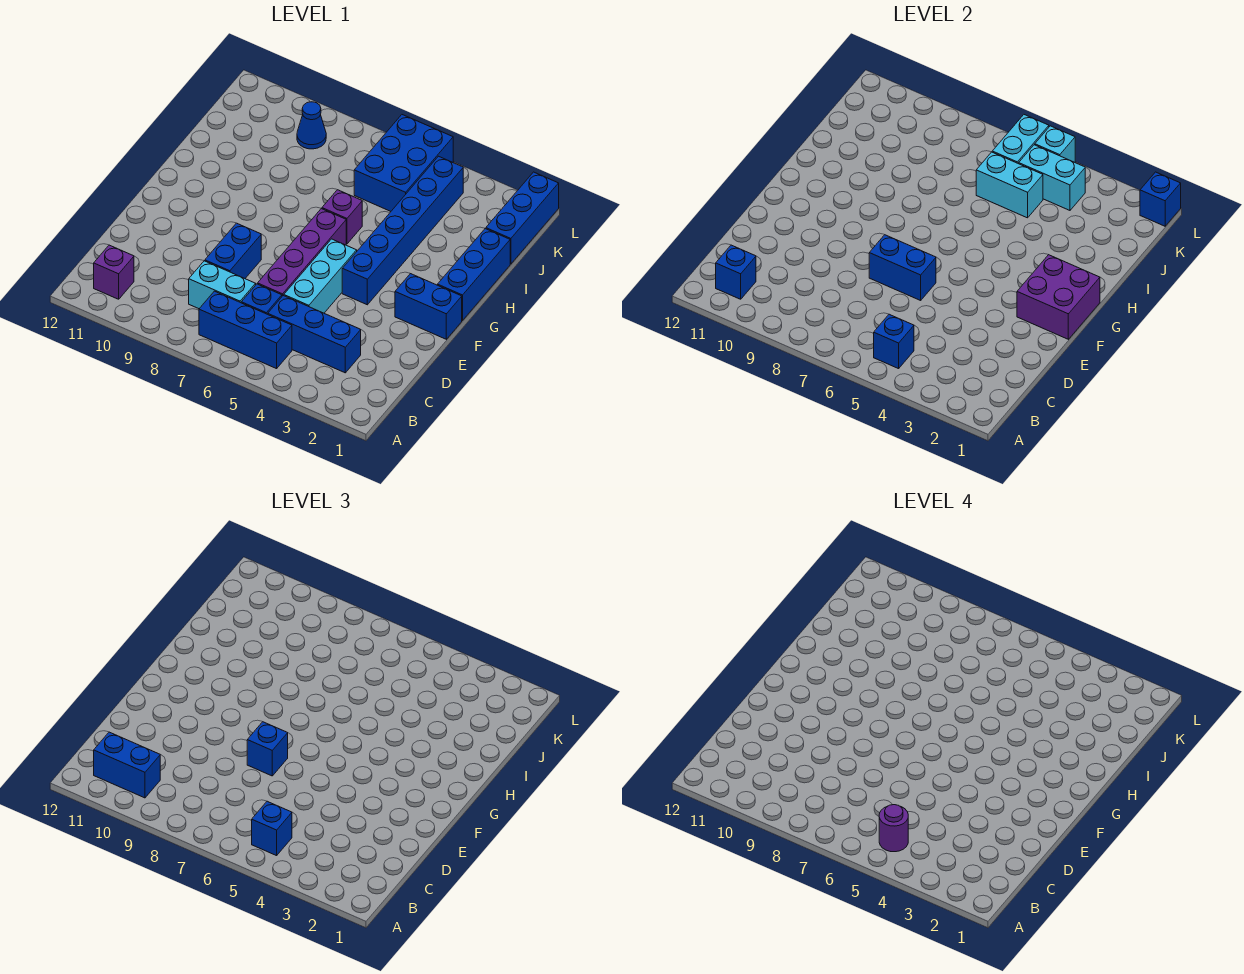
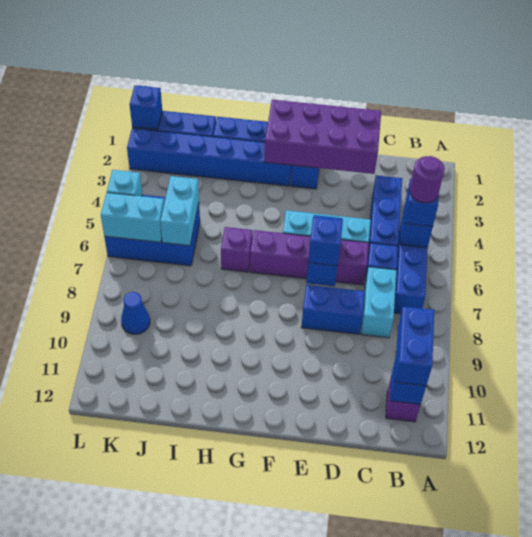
purple brick F1:G2 level 2 -> purple brick D1:G2 level 2
blue brick F4:K4 level 1 -> blue brick G2:L2 level 1
cyan brick K4:K5 level 2 -> none

